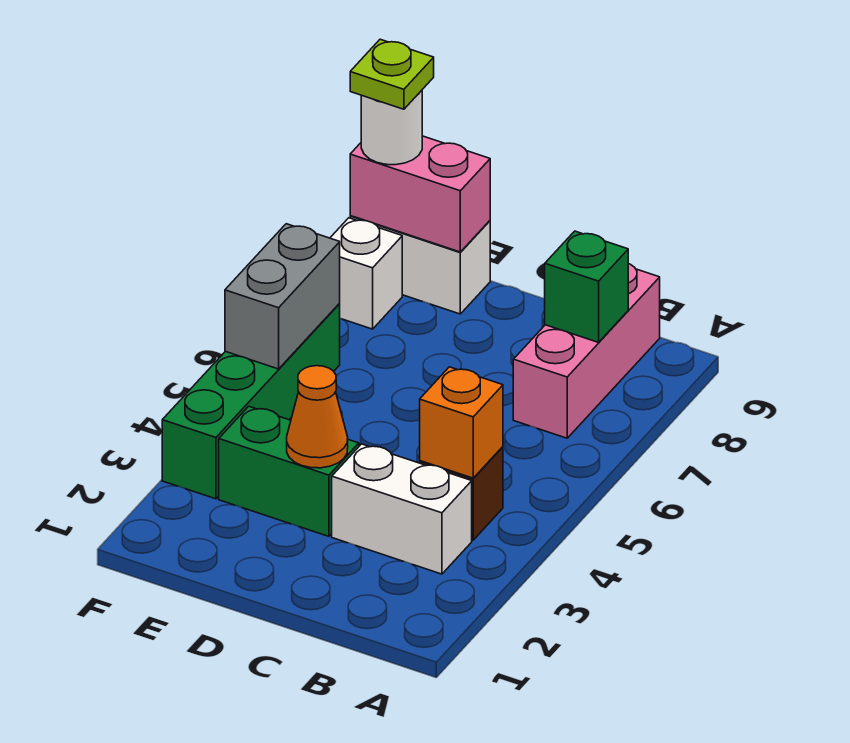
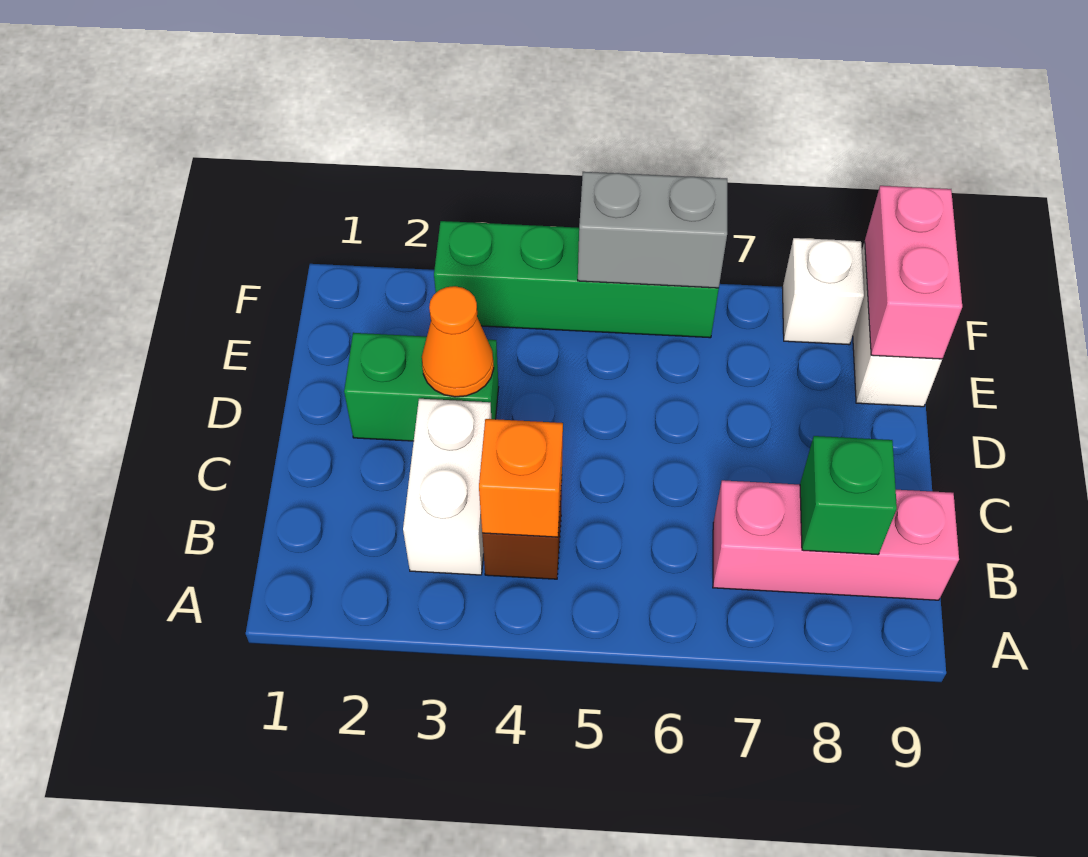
green brick D3:E3 level 1 -> green brick D2:D3 level 1
white round brick F9 level 3 -> none
lime plate F9 level 4 -> none

